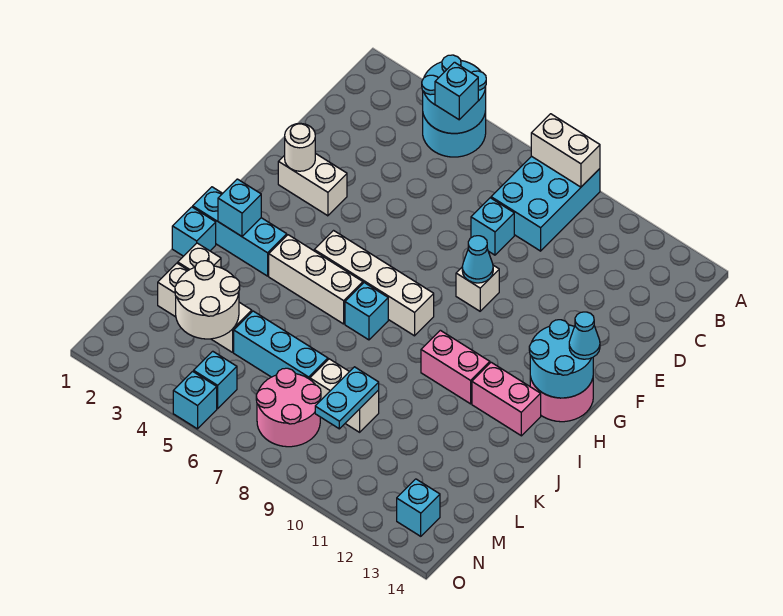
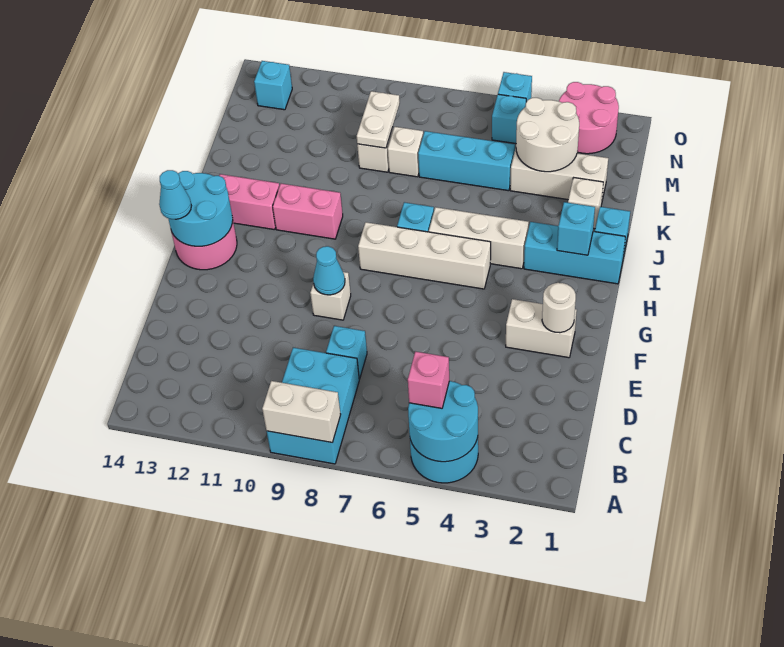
cyan brick B5 level 3 -> pink brick B5 level 3
cyan plate L9:M9 level 2 -> white plate L9:M9 level 2
pink round brick M7:N8 level 1 -> pink round brick N2:O3 level 1

